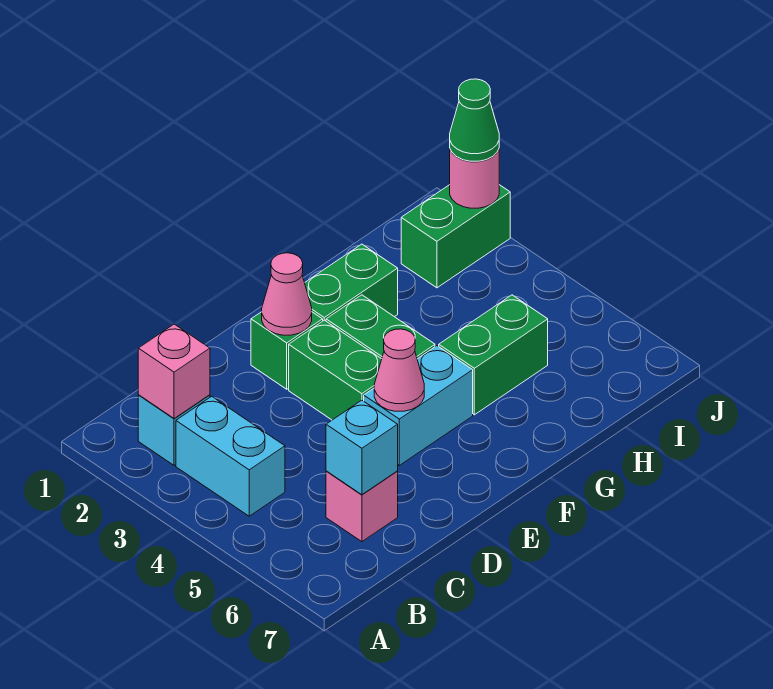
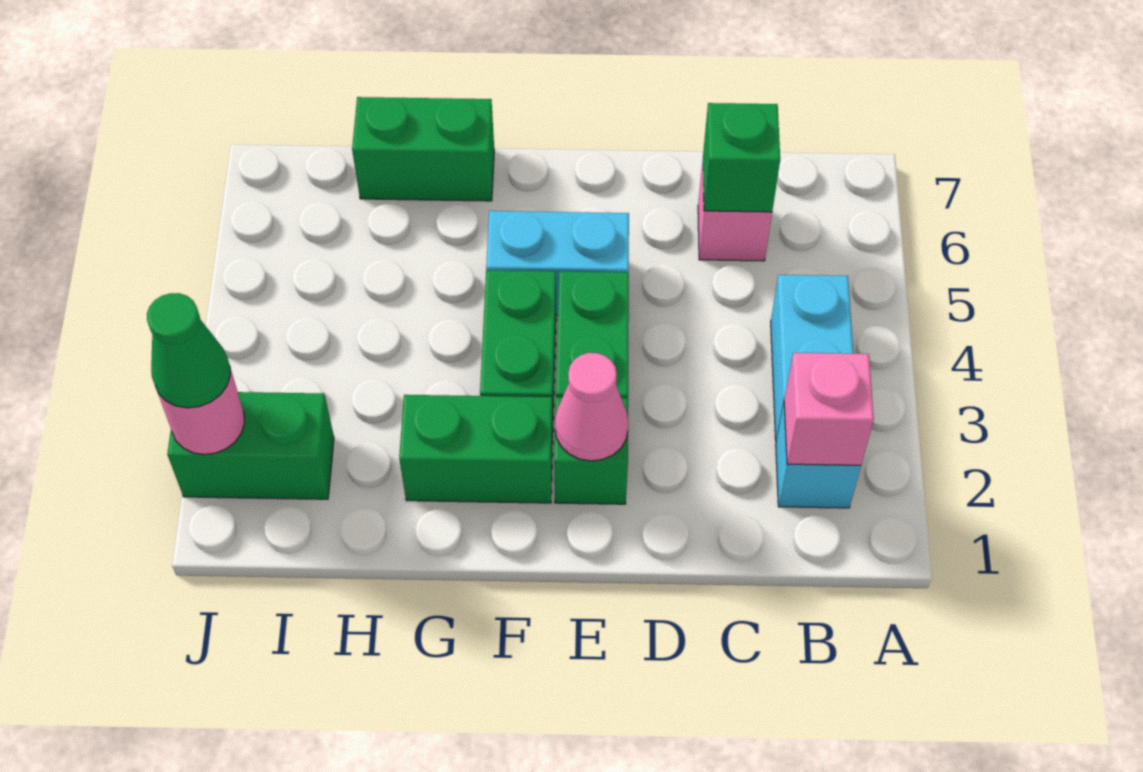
cyan brick C6 level 2 -> green brick C6 level 2
pink cone E5 level 2 -> none
green brick G5:H5 level 1 -> green brick G7:H7 level 1

